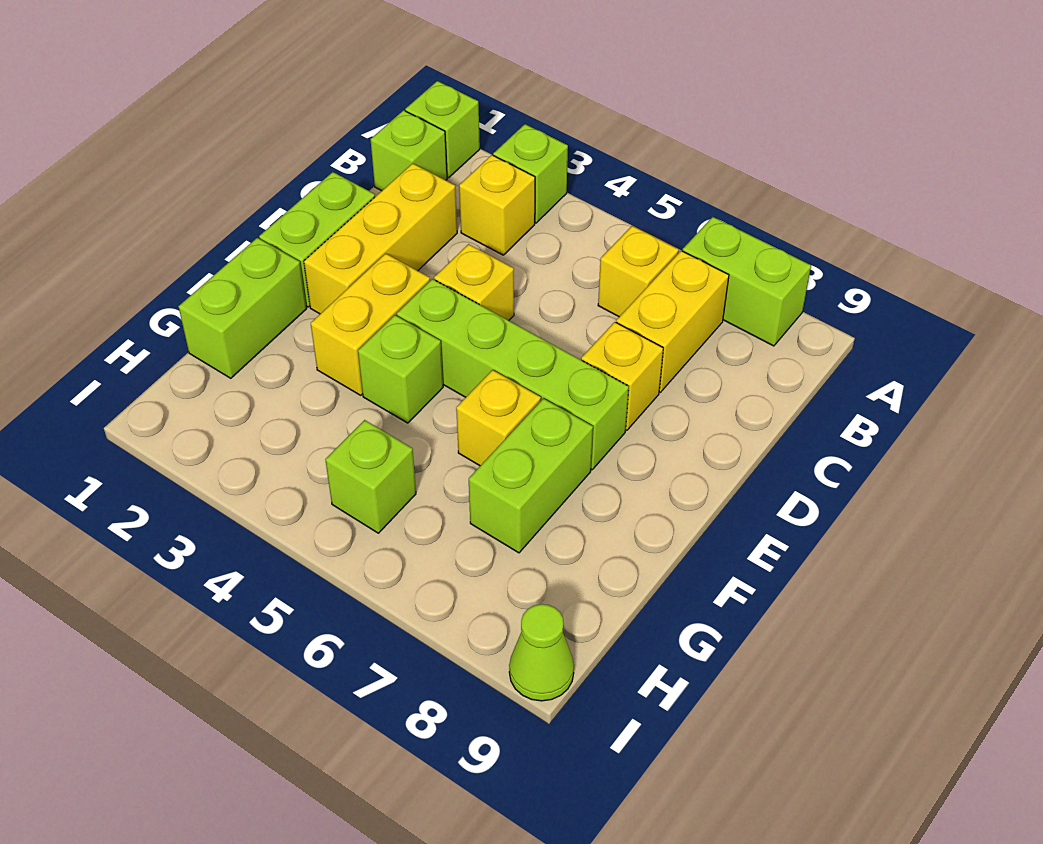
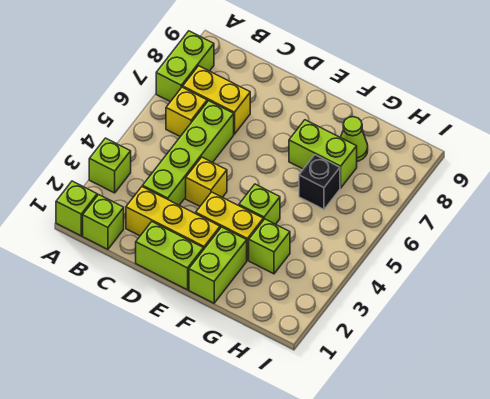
yellow brick B3 level 1 -> none
yellow brick D7 level 1 -> none
lime brick E4:E7 level 1 -> lime brick C3:C6 level 1
lime brick F1:G1 level 1 -> lime brick F1:F2 level 1
yellow brick F6 level 1 -> none
none -> black brick G6 level 1
lime brick H5 level 1 -> lime brick G3 level 1
lime cone I9 level 1 -> lime cone G8 level 1

